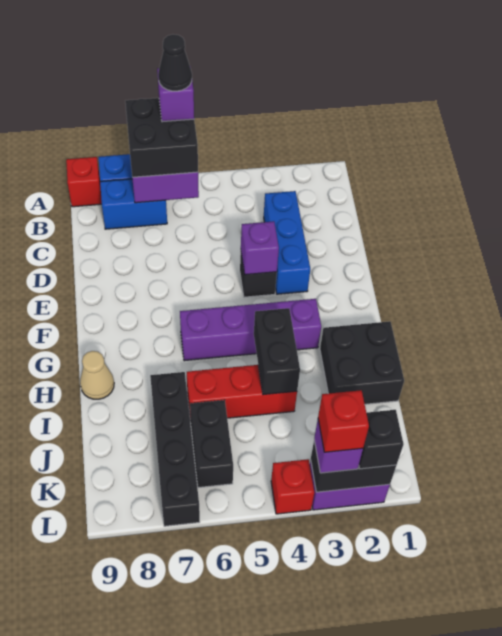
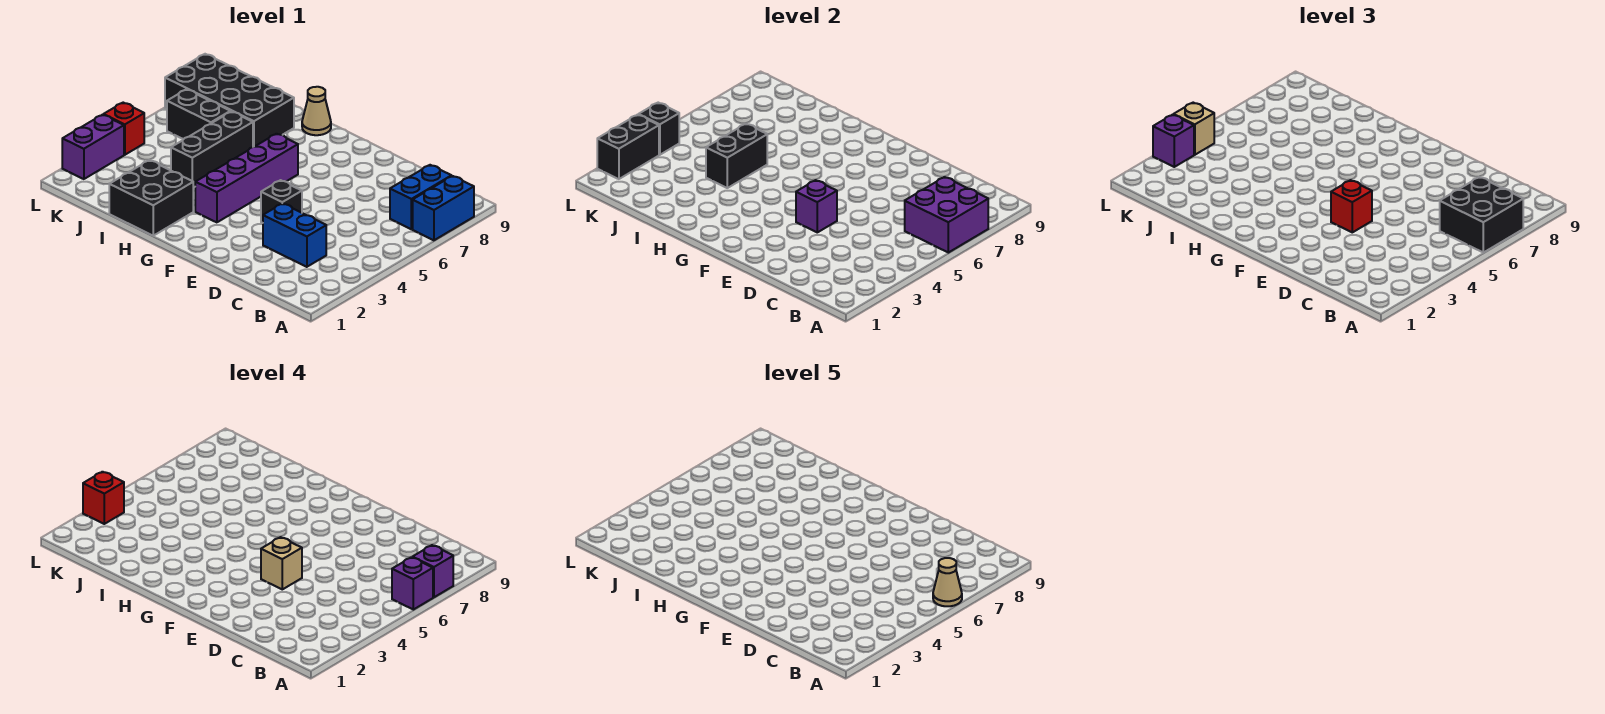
black cone A6 level 5 -> tan cone A6 level 5
none -> purple brick A7 level 4
red brick A9 level 1 -> red brick E4 level 3
blue brick C3:E3 level 1 -> blue brick C3:D3 level 1
none -> tan brick E4 level 4
black brick H4:I4 level 2 -> black brick I4:I5 level 2
red brick I4:I6 level 1 -> black brick I4:I6 level 1
black brick I7:L7 level 1 -> black brick I7:L8 level 1
black brick L2 level 3 -> black brick L4 level 2
none -> tan brick L4 level 3

